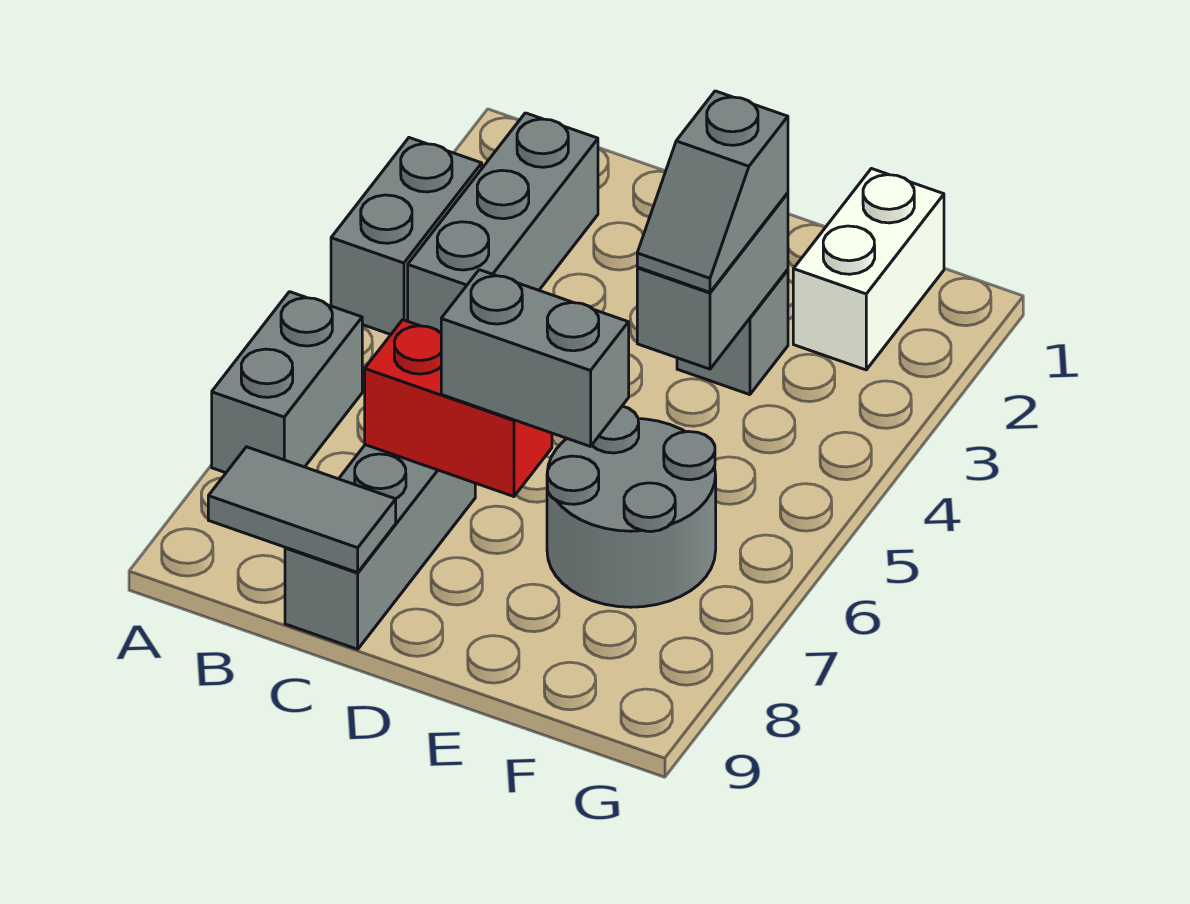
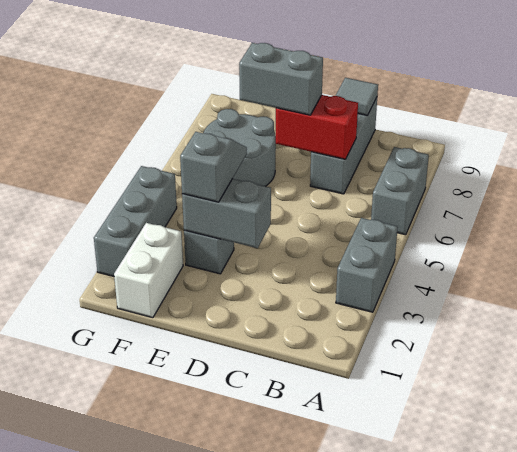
grey brick B2:B4 level 1 -> grey brick G2:G4 level 1
grey tile B9:C9 level 2 -> grey tile C9 level 2
grey brick E3:E4 level 2 -> grey brick D3:E3 level 2

